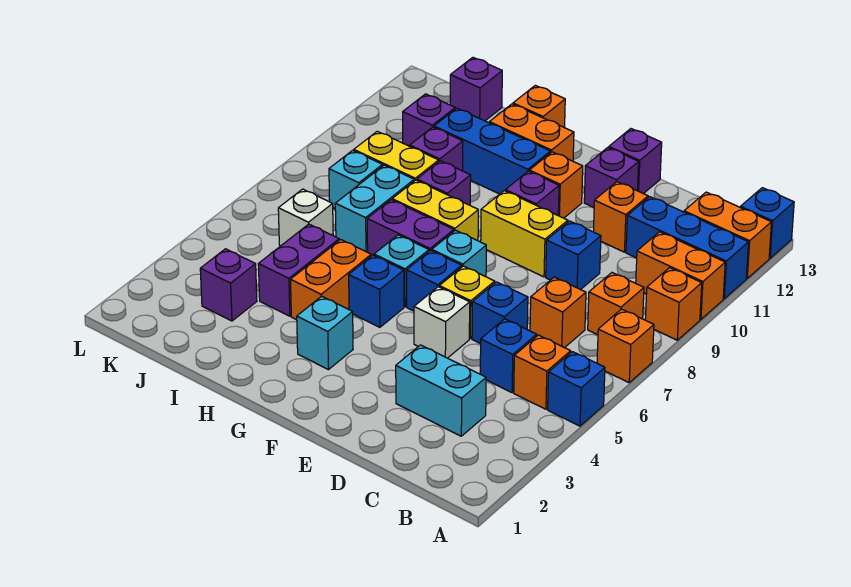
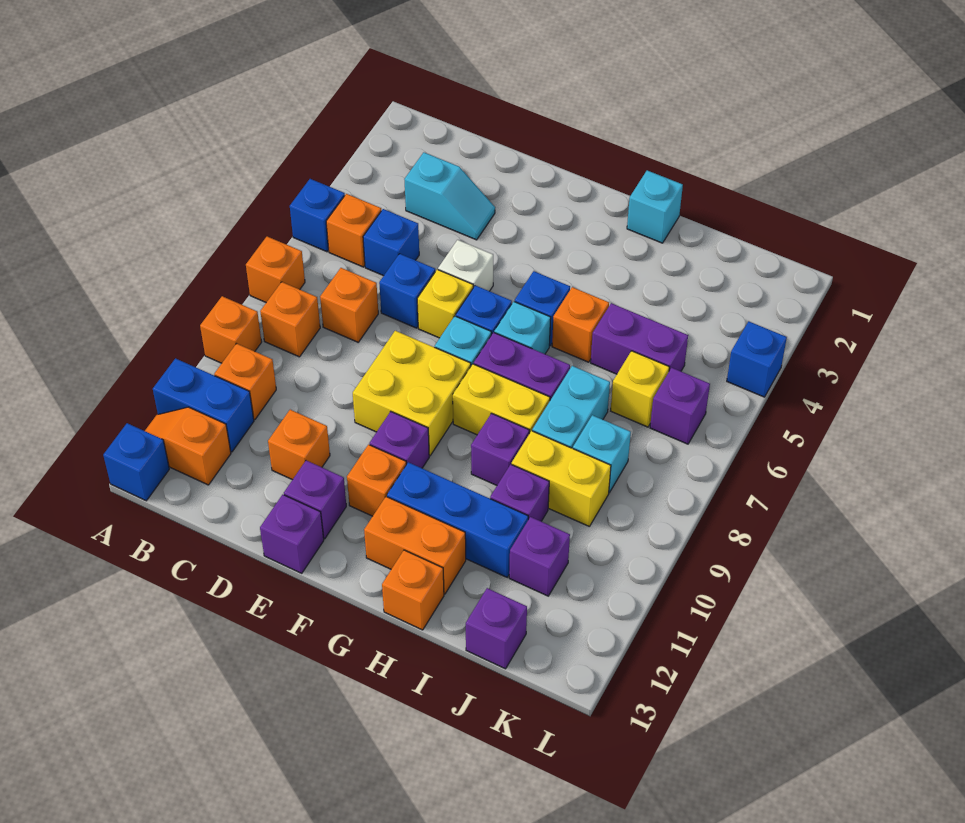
orange brick A10:B10 level 1 -> orange brick B10 level 1
blue brick A11:C11 level 1 -> blue brick A11:B11 level 1
orange brick A12:B12 level 1 -> orange slope A12:B12 level 1 top B
cyan brick C3:D3 level 1 -> cyan slope C3:D3 level 1 top C
blue brick D9 level 1 -> blue brick L4 level 1
yellow brick E9:F9 level 1 -> yellow brick E8:F9 level 1
cyan brick G3 level 1 -> cyan brick H1 level 1
orange brick H4:H5 level 1 -> orange brick H5 level 1
purple brick I4:I5 level 1 -> purple brick I5:J5 level 1
purple brick J3 level 1 -> purple brick K6 level 1
white brick J6 level 1 -> yellow brick J6 level 1

